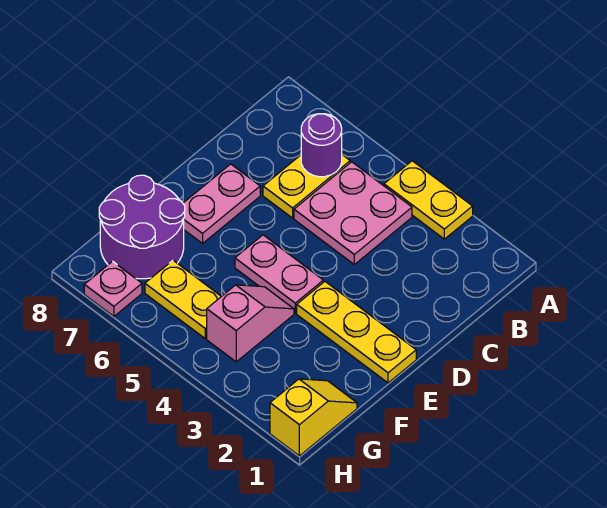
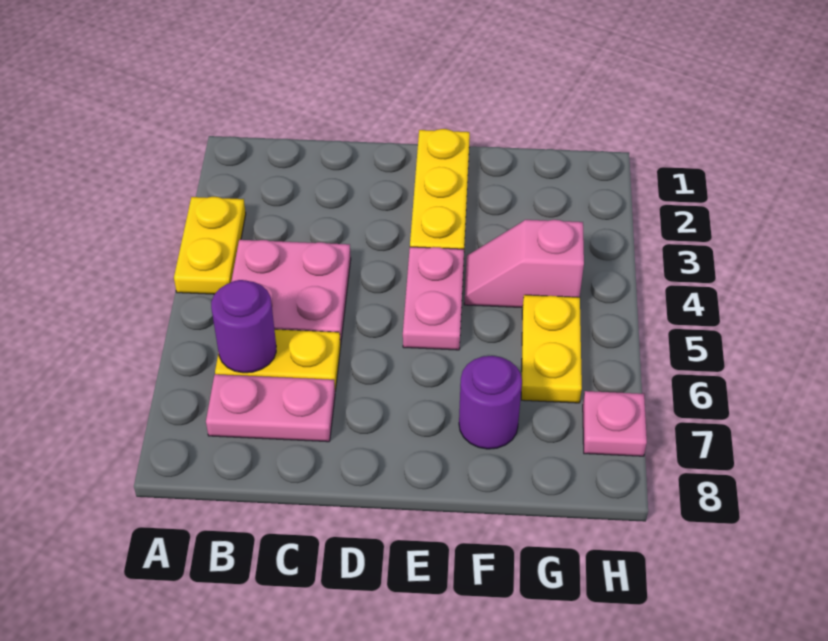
pink plate D7:E7 level 1 -> pink plate B7:C7 level 1
purple round brick F7:G8 level 1 -> purple round brick F7 level 1
yellow slope G1:H1 level 1 top H -> none

